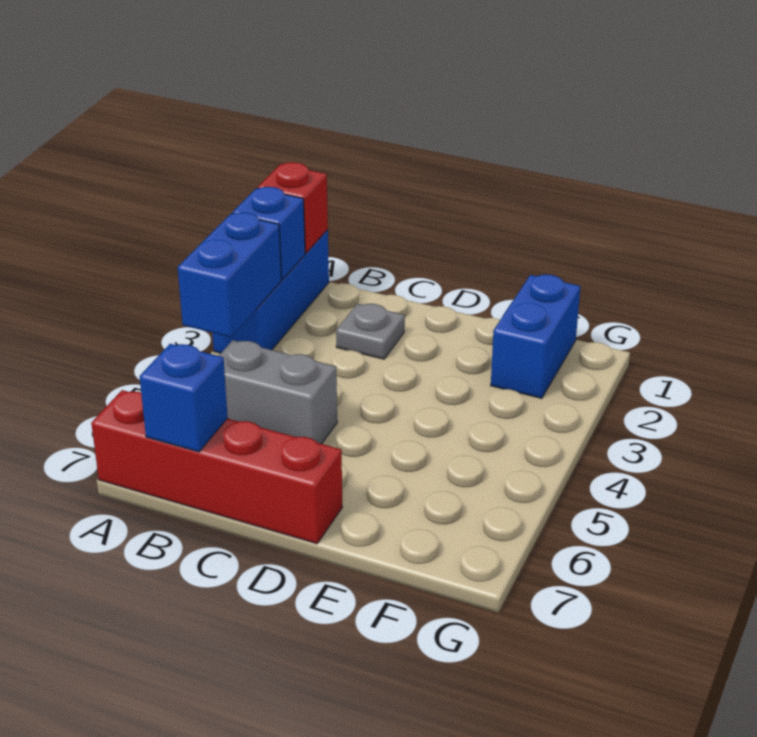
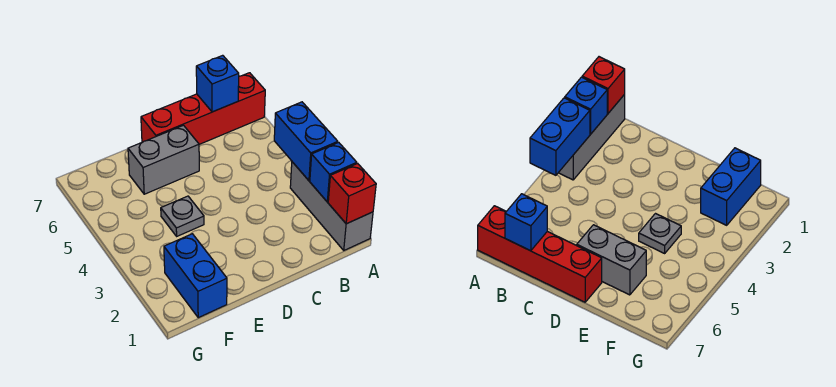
blue brick A1:A3 level 1 -> grey brick A1:A3 level 1
grey brick B5:C5 level 1 -> grey brick D6:E6 level 1
grey plate C2 level 1 -> grey plate E4 level 1

